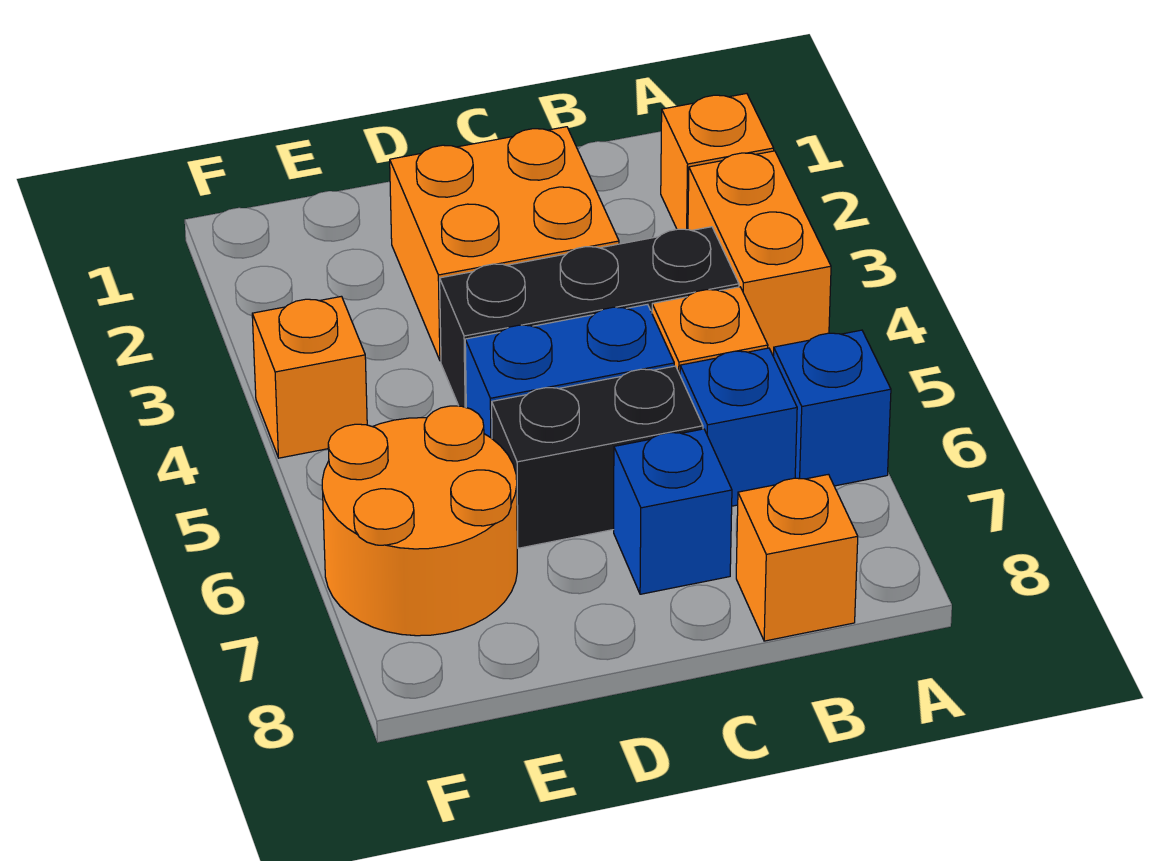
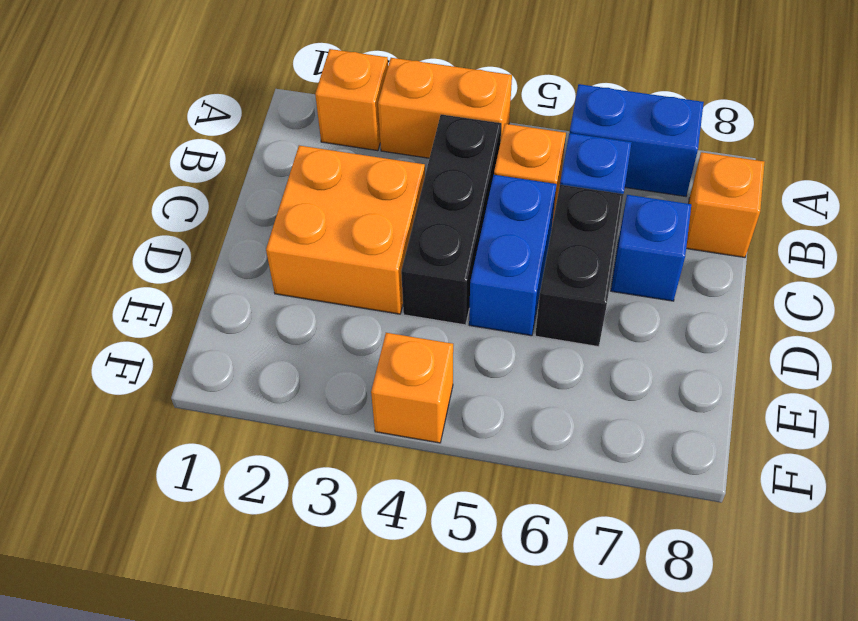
blue brick A6 level 1 -> blue brick A6:A7 level 1
orange round brick E6:F7 level 1 -> none

